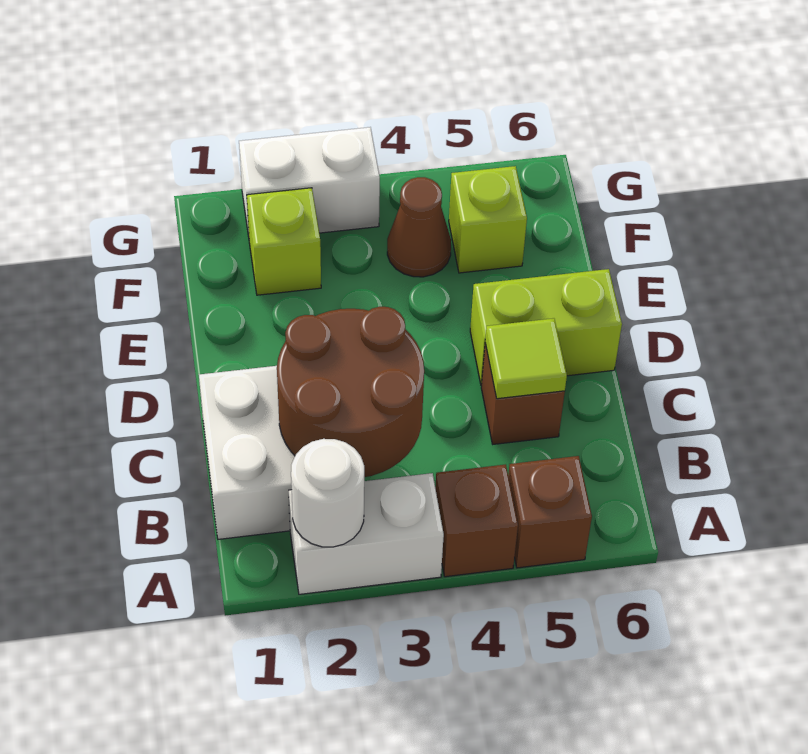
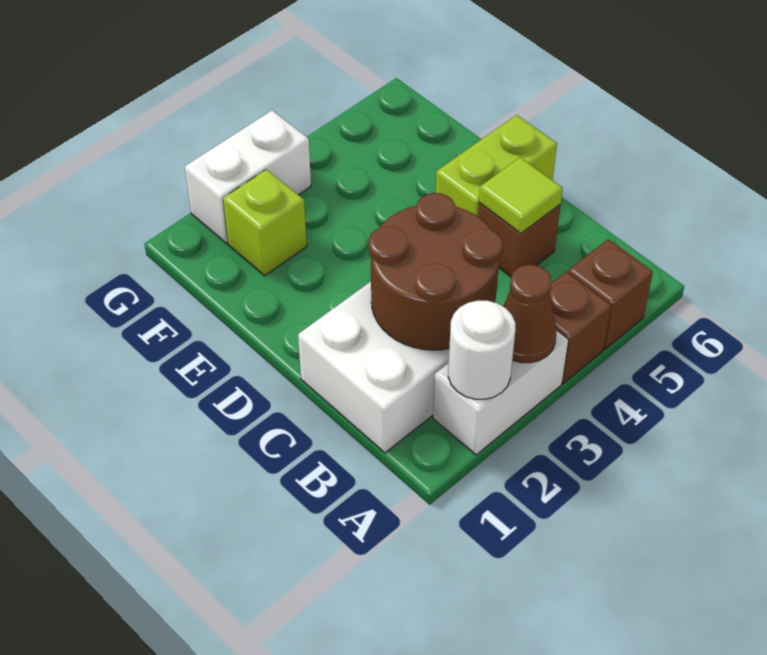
brown cone F4 level 1 -> brown cone A3 level 2
lime brick F5 level 1 -> none

